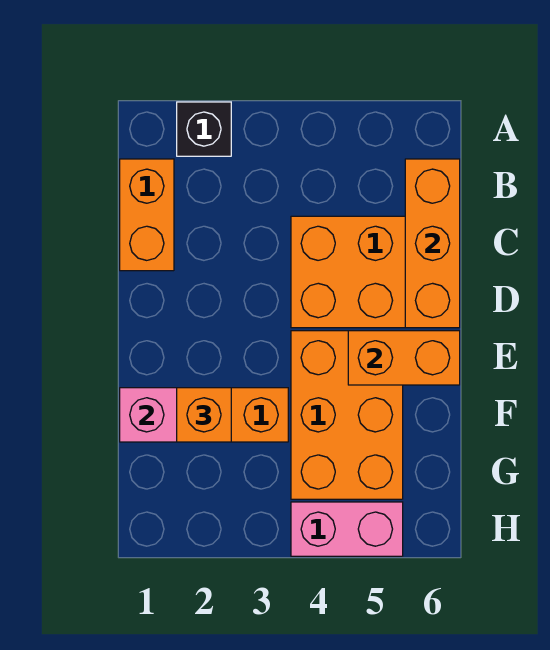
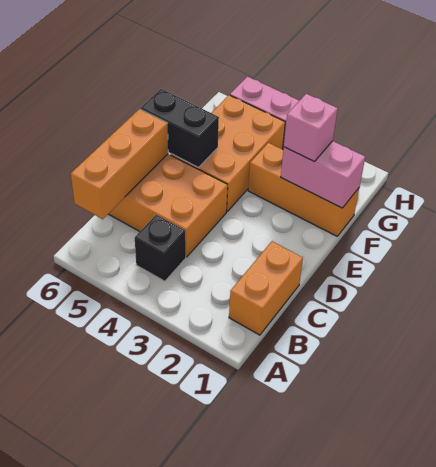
black brick A2 level 1 -> black brick B4 level 1
orange brick E5:E6 level 2 -> black brick E5:E6 level 2
orange brick F2 level 3 -> pink brick F2 level 3

